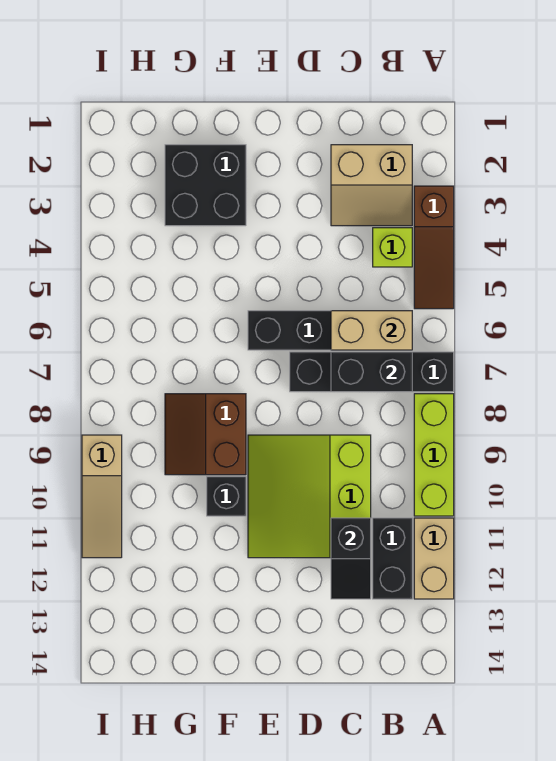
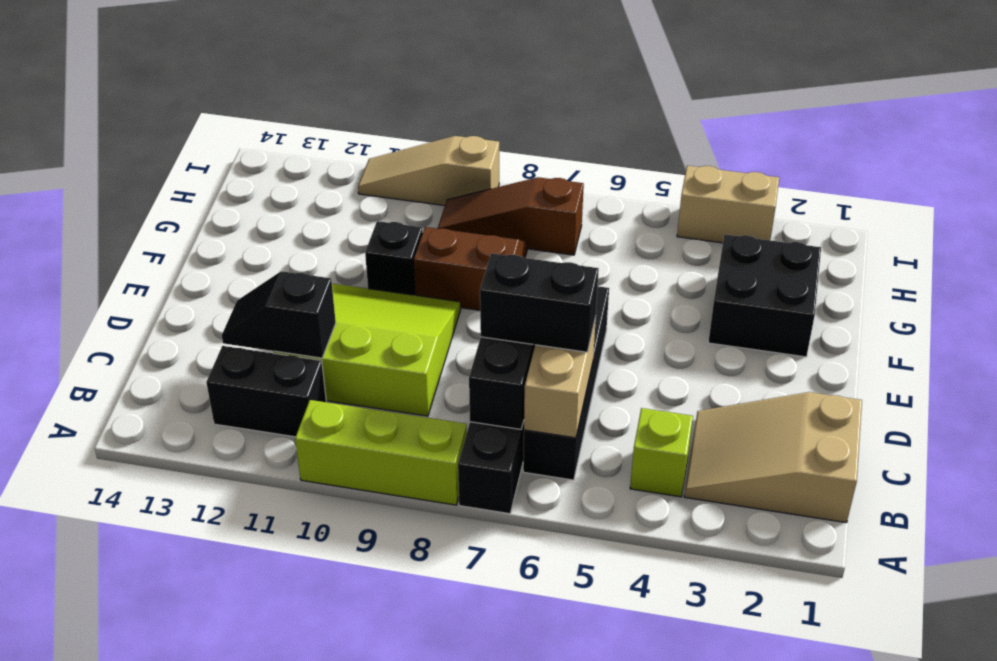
brown slope A3:A5 level 1 top 3 -> brown slope H7:H9 level 1 top 7
tan brick A11:A12 level 1 -> tan brick I3:I4 level 1
tan slope B2:C3 level 1 top 2 -> tan slope B1:C3 level 1 top 1
none -> black brick C6:C7 level 3

